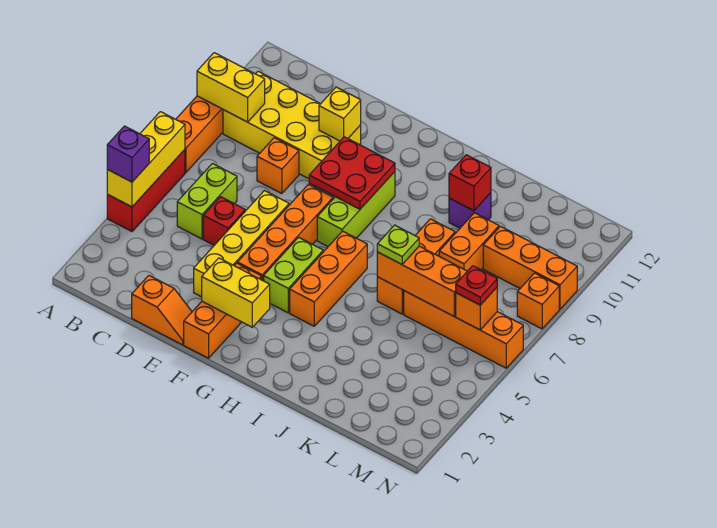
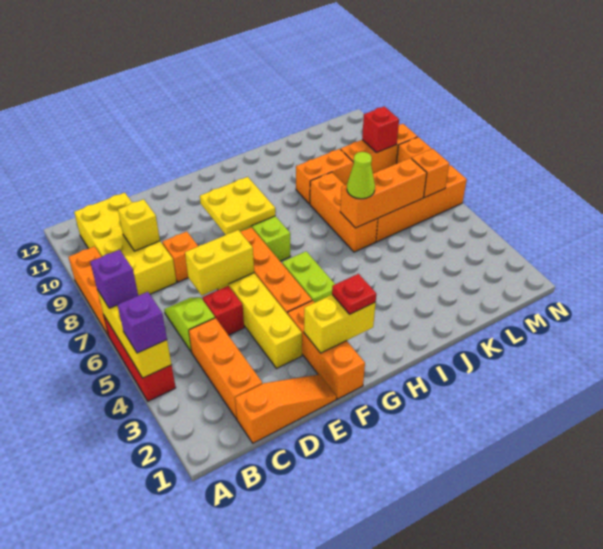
yellow brick A9:B9 level 2 -> yellow brick D6:E6 level 2
yellow brick B9:E10 level 1 -> yellow brick B8:C11 level 1
lime brick C5:C6 level 1 -> lime slope C5:C6 level 1 top 5
orange slope D1:E1 level 1 top D -> orange slope C1:E1 level 1 top C
yellow brick E10 level 2 -> yellow brick C9 level 2
red plate F8:G9 level 2 -> yellow plate F8:G9 level 2
orange brick H4:H6 level 1 -> orange brick C2:C4 level 1
lime plate J6 level 3 -> lime cone J6 level 3
purple brick J10 level 1 -> purple brick A6 level 3
red brick J10 level 2 -> red brick M9 level 2
orange brick K8:K9 level 1 -> orange brick J9:K9 level 1
red plate M6 level 3 -> red plate G2 level 3

